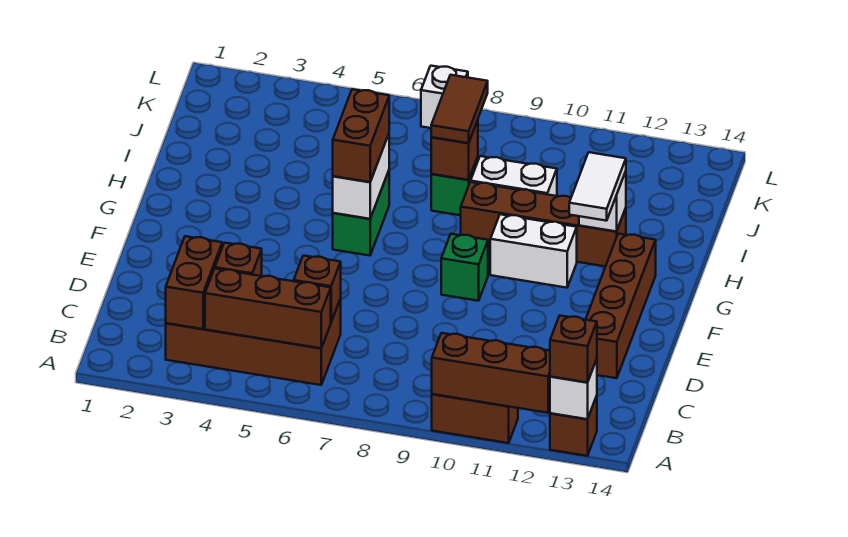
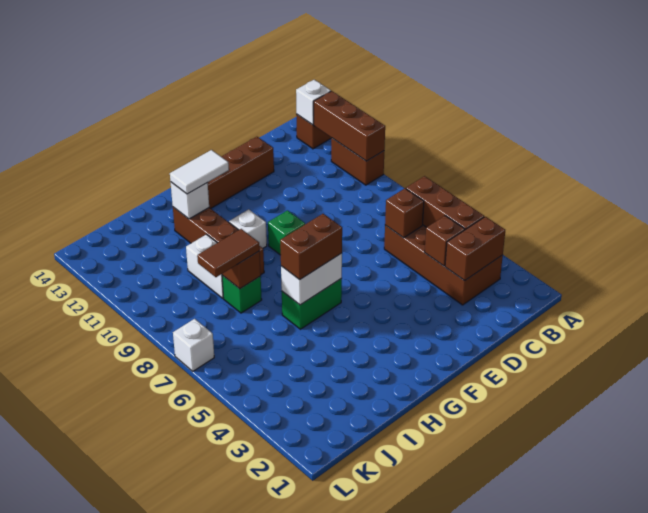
brown brick A13 level 3 -> none
white brick G10:G11 level 1 -> white brick G10 level 1

